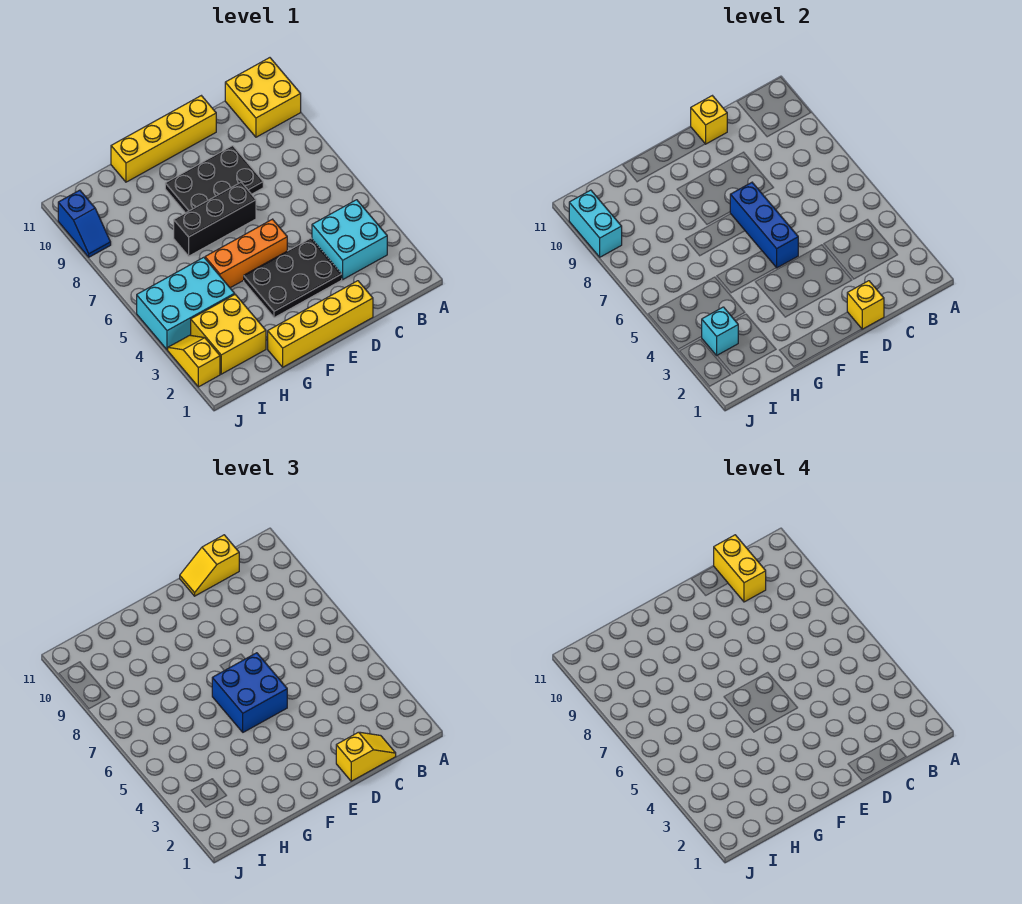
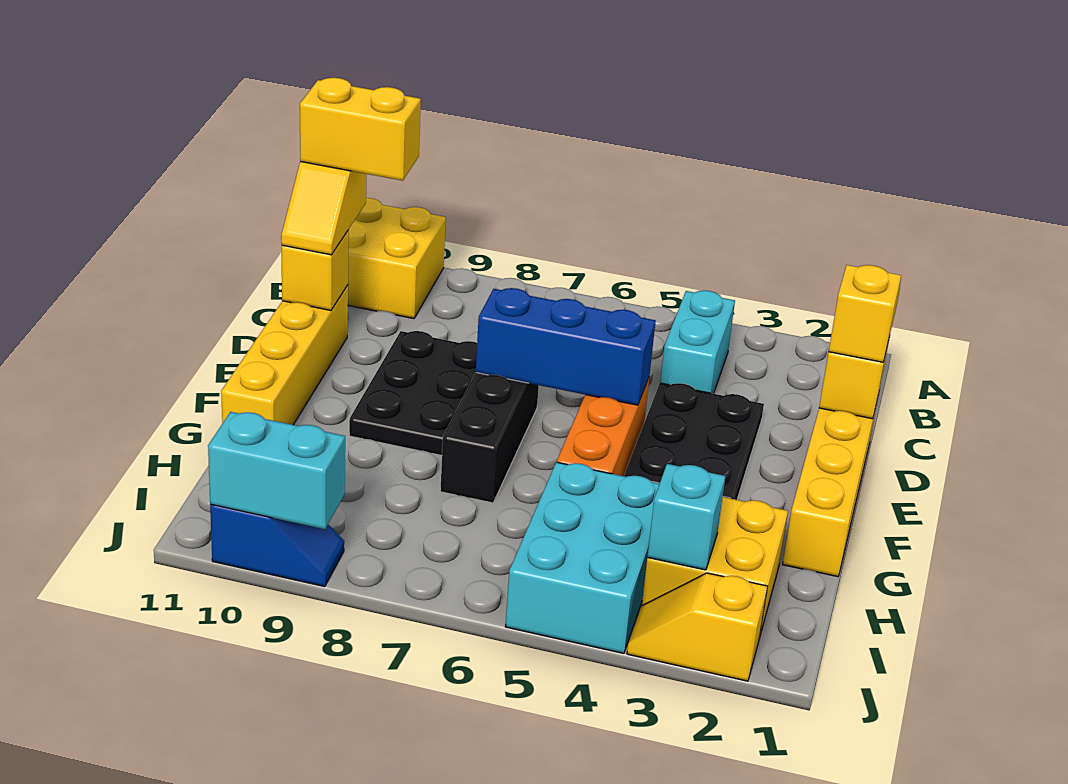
cyan brick B3:C4 level 1 -> cyan brick B4:C4 level 1
blue brick E5:F6 level 3 -> none

